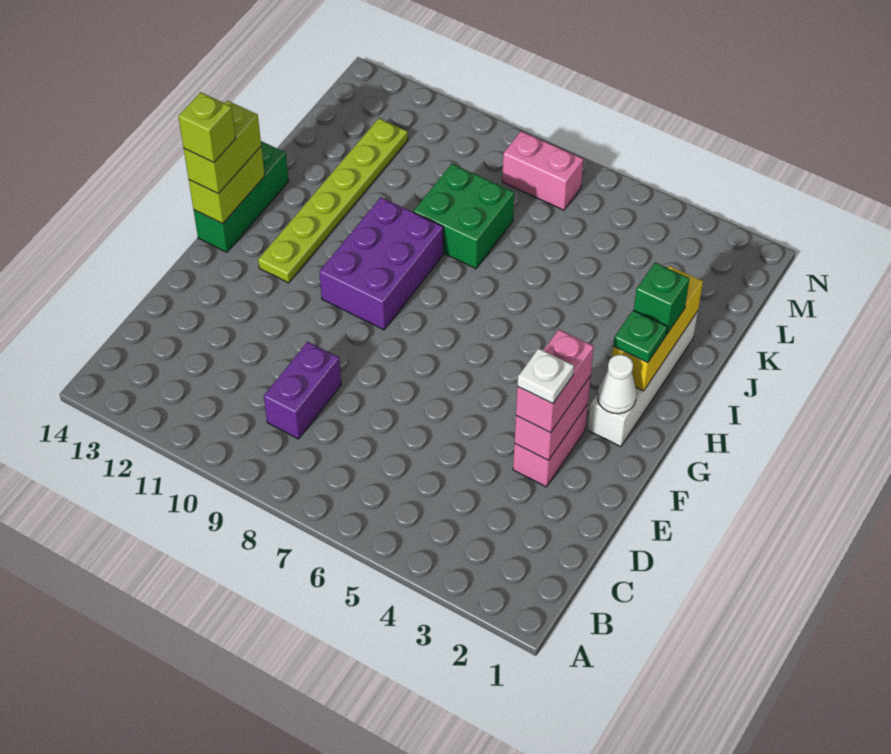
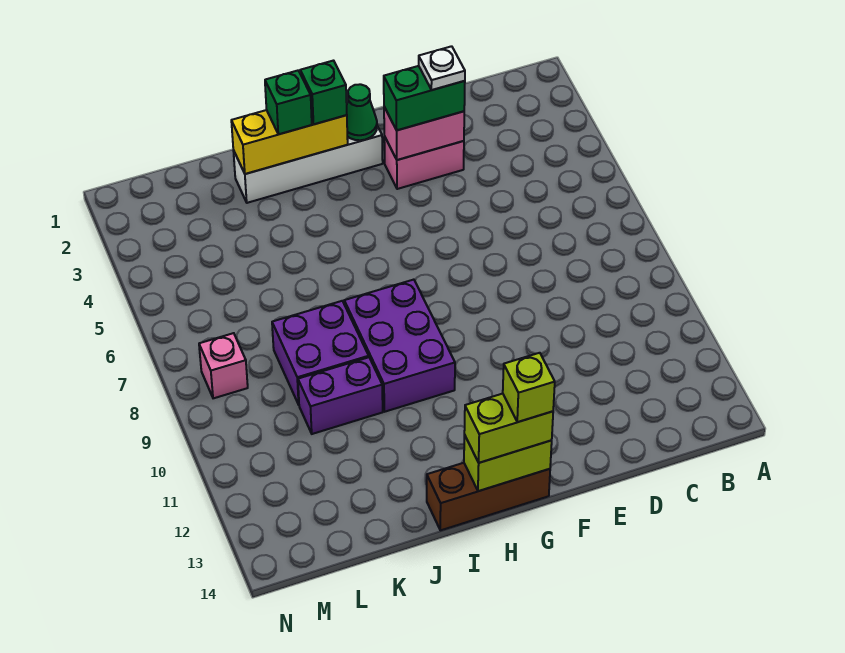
purple brick C9:D9 level 1 -> purple brick J10:K10 level 1
pink brick E3:F3 level 3 -> green brick E3:F3 level 3
white cone G2 level 2 -> green cone G2 level 2
purple brick G9:I10 level 1 -> purple brick H8:I10 level 1
lime plate G12:L12 level 1 -> none
green brick G14:I14 level 1 -> brown brick G14:I14 level 1
green plate H2 level 3 -> green brick H2 level 3
green brick J8:K9 level 1 -> purple brick J8:K9 level 1
pink brick M7:M8 level 1 -> pink brick M8 level 1

